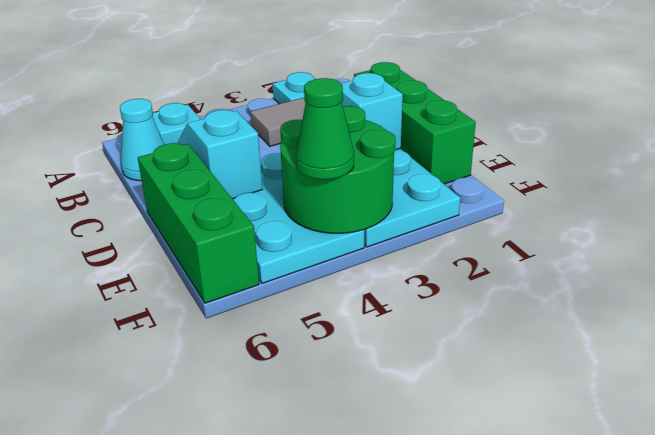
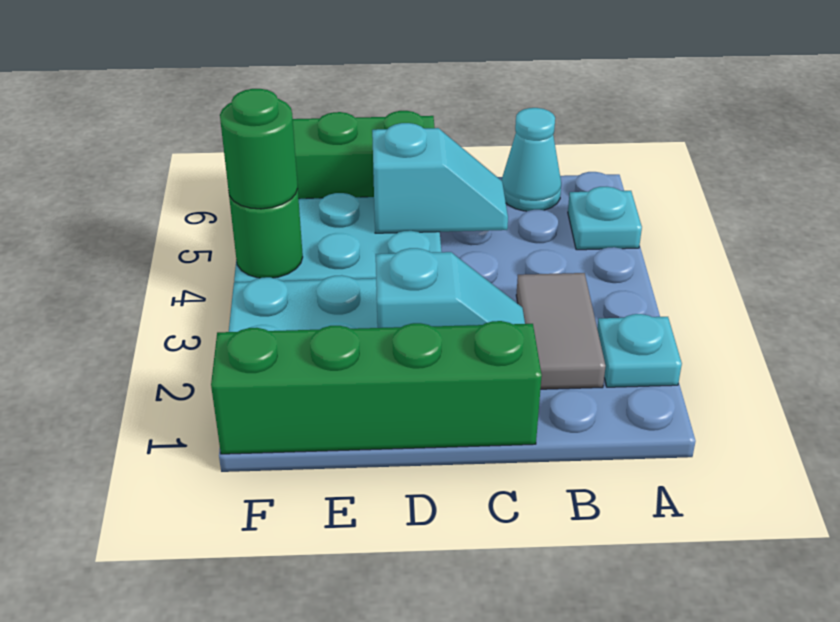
green brick C1:E1 level 1 -> green brick C1:F1 level 1
green round brick E3:F4 level 2 -> green round brick F4 level 2
green cone F4 level 3 -> green round brick F4 level 3

